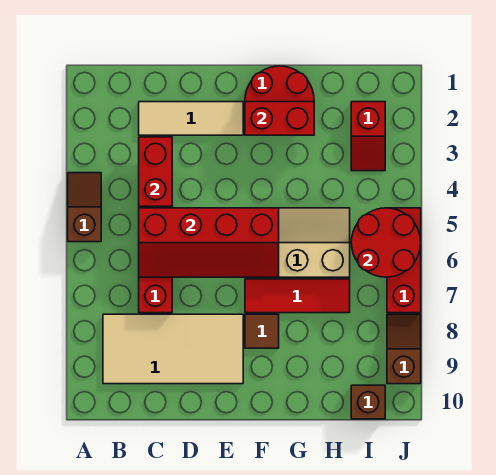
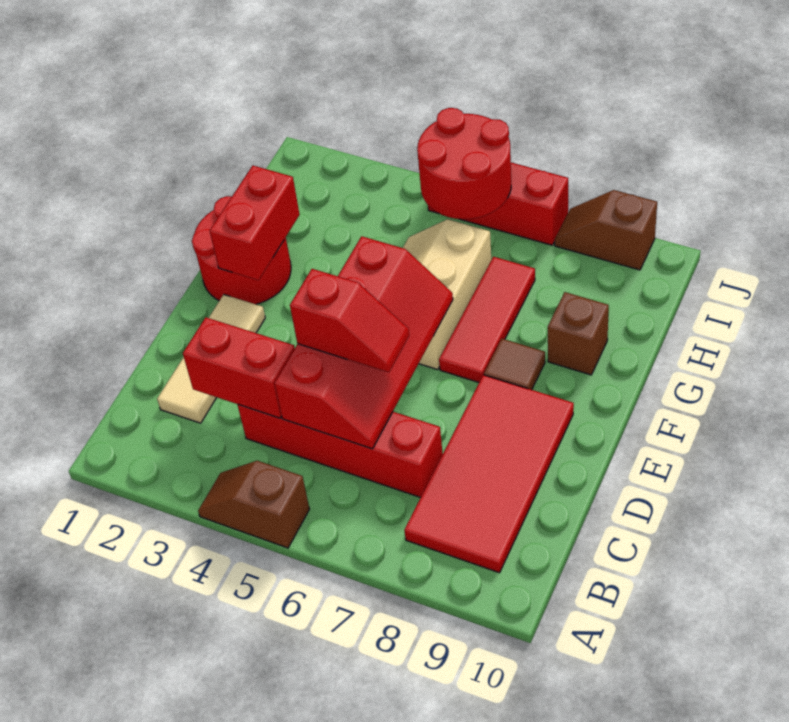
tan tile B8:E9 level 1 -> red tile B8:E9 level 1
red slope I2:I3 level 1 top 2 -> red slope D5:D6 level 3 top 5
brown brick I10 level 1 -> brown brick G9 level 1

